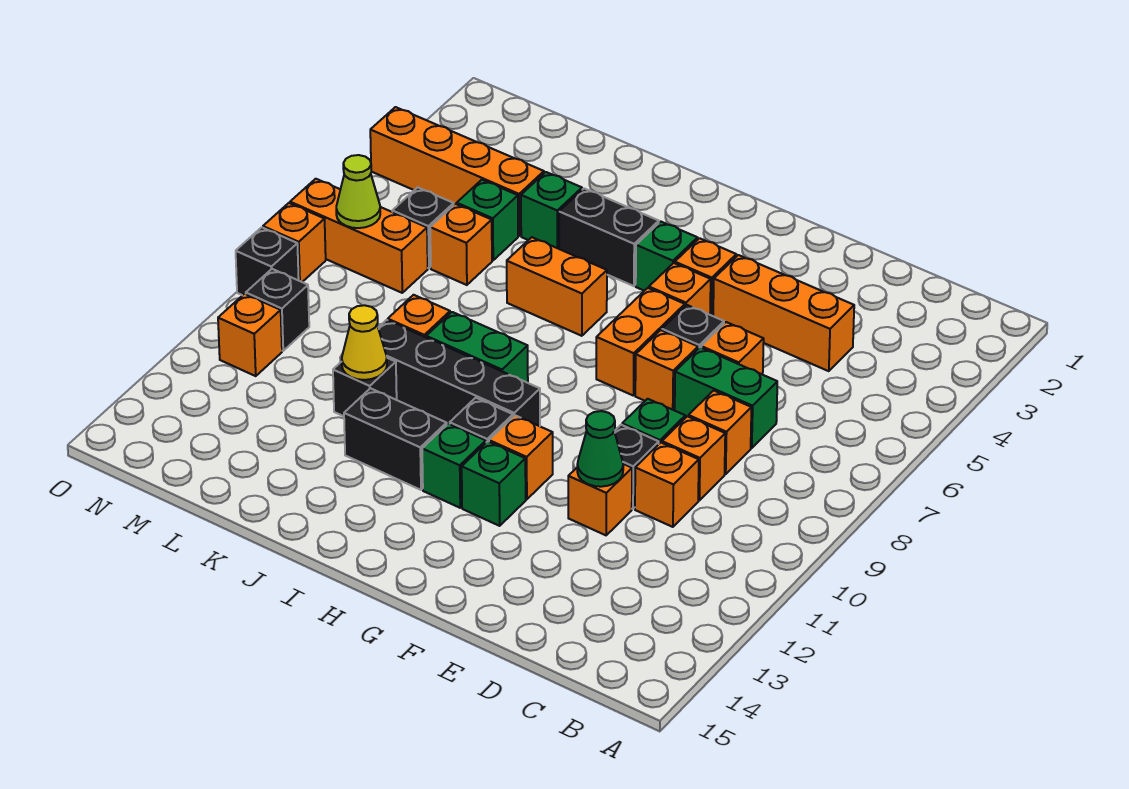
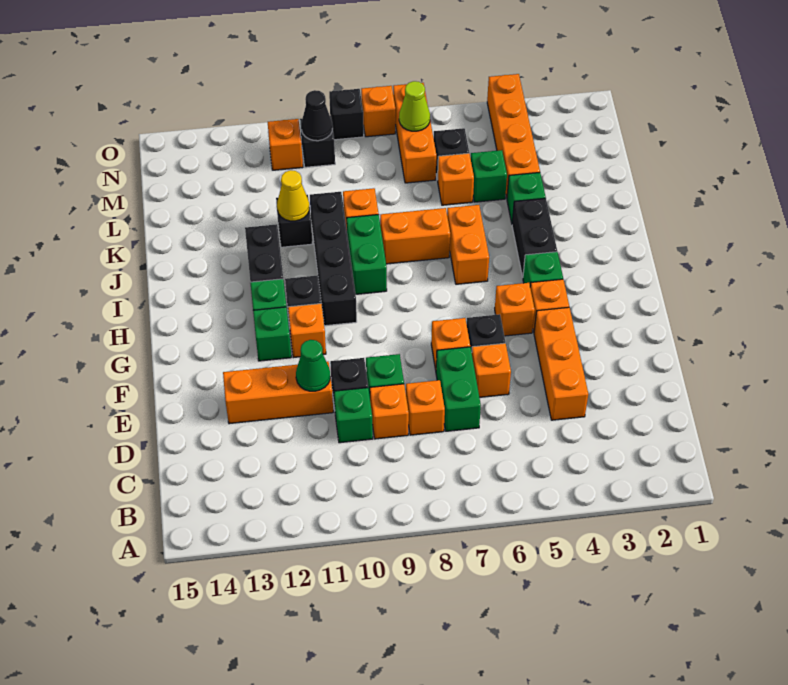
orange brick D10 level 1 -> green brick D10 level 1
orange brick E11 level 1 -> orange brick E11:E13 level 1
orange brick G6:G7 level 1 -> orange brick J7:J8 level 1
none -> black cone N10 level 2

